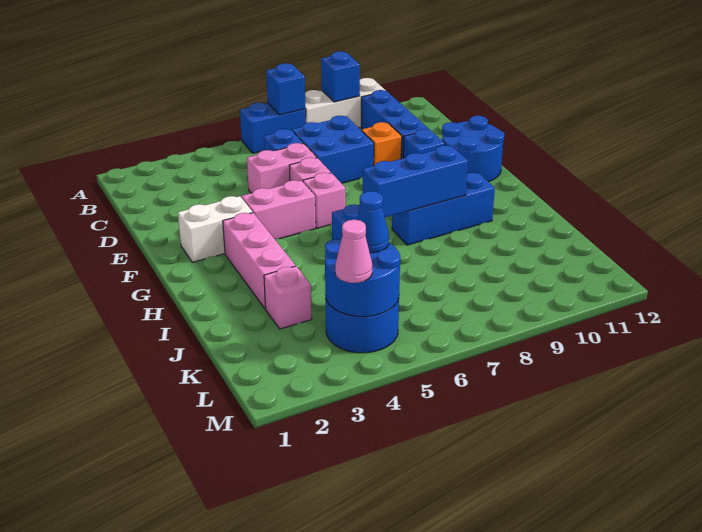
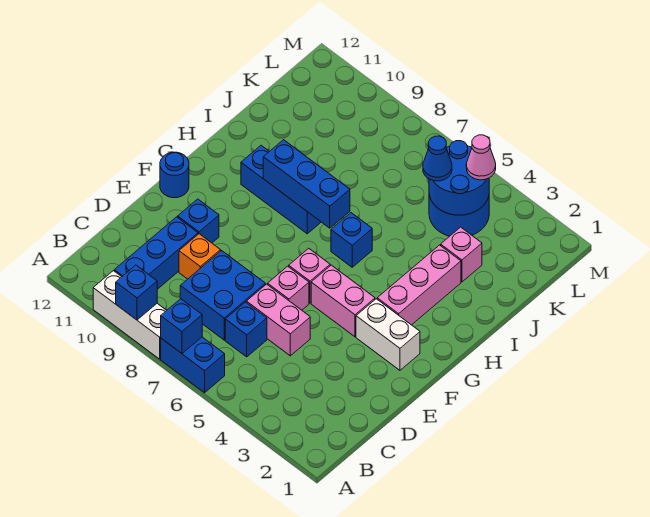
blue round brick E11:F12 level 1 -> blue round brick F12 level 1

